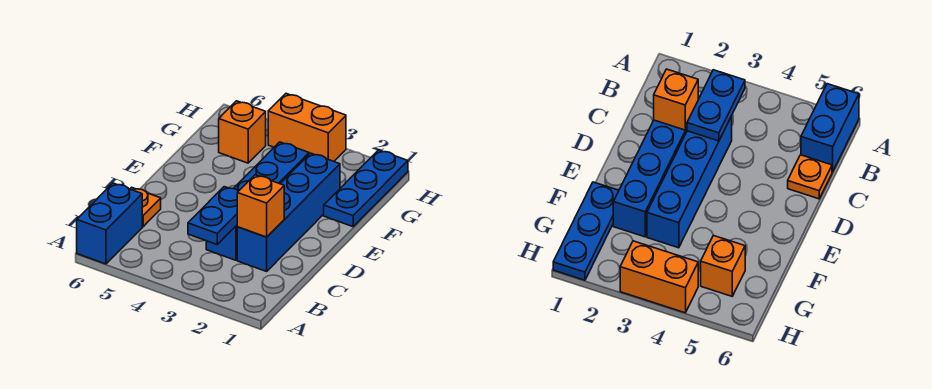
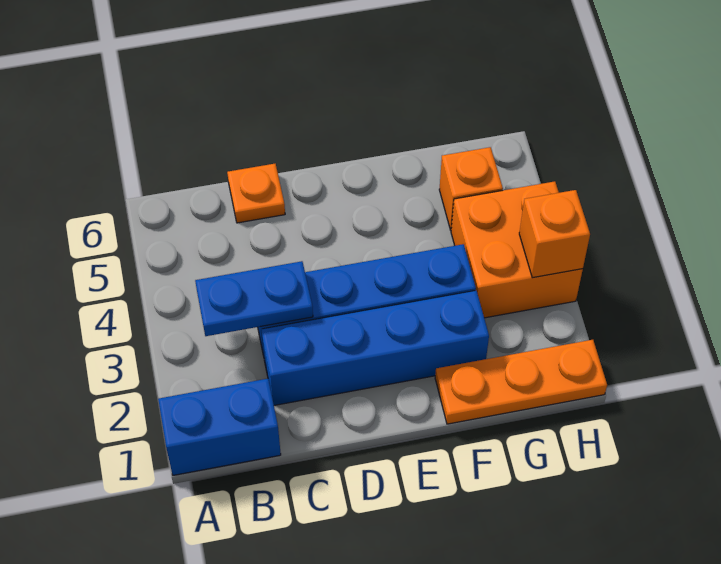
blue brick A6:B6 level 1 -> blue brick A1:B1 level 1
orange brick C2 level 2 -> orange brick H3 level 2
blue plate F1:H1 level 1 -> orange plate F1:H1 level 1
orange brick H3:H4 level 1 -> orange brick G3:H4 level 1

